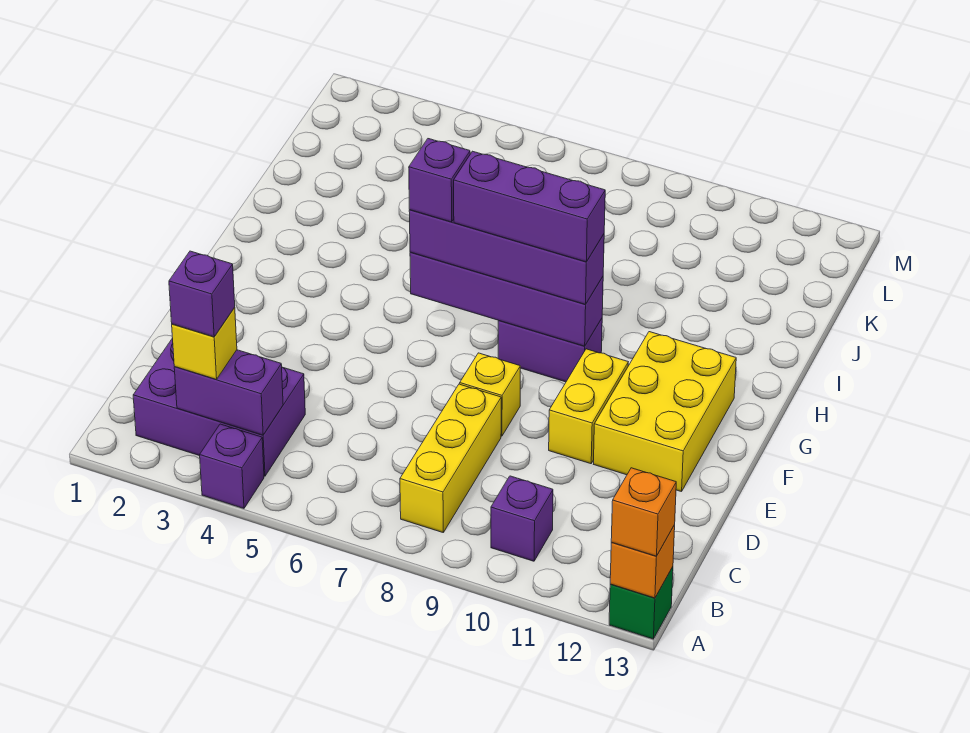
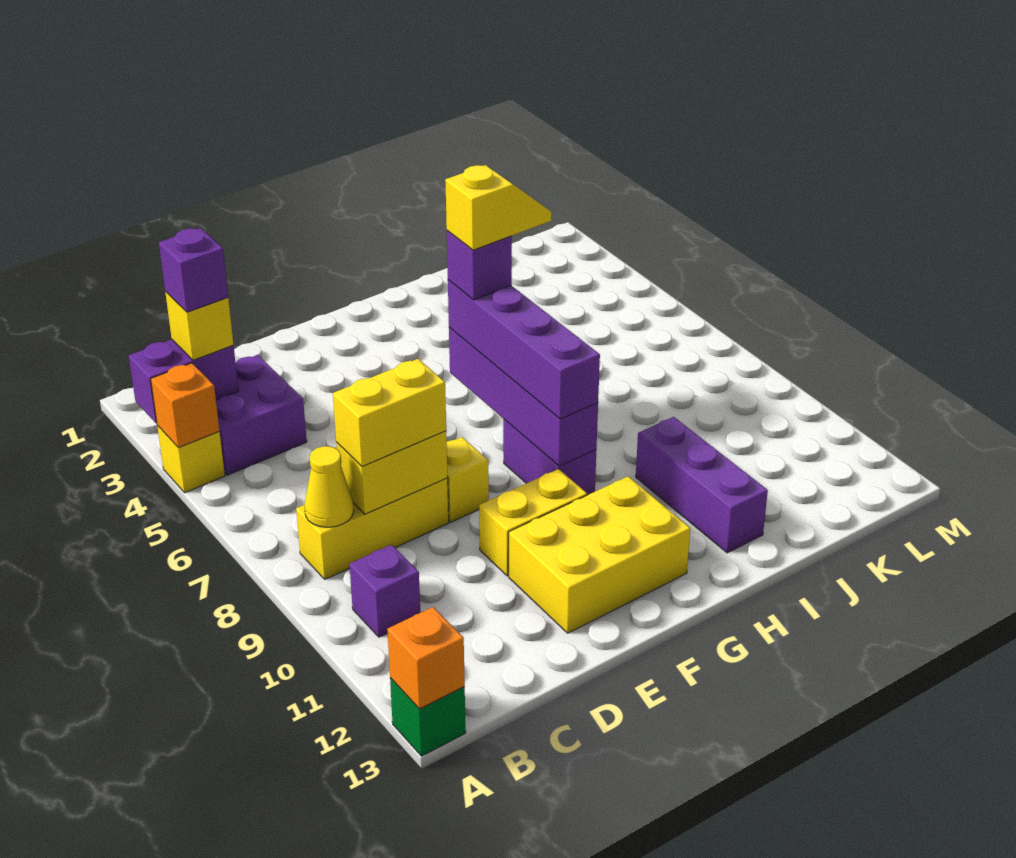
purple brick A4 level 1 -> yellow brick A4 level 1
orange brick A13 level 3 -> orange brick A4 level 2
purple brick B2:C4 level 1 -> purple brick B3:C4 level 1
purple brick B3:B4 level 2 -> purple brick A3:B3 level 2
none -> yellow cone B8 level 2
none -> yellow brick C8:D8 level 2
none -> yellow brick C8:D8 level 3
none -> yellow slope G6:H6 level 5 top G
purple brick G7:G9 level 4 -> purple brick I10:I12 level 1

